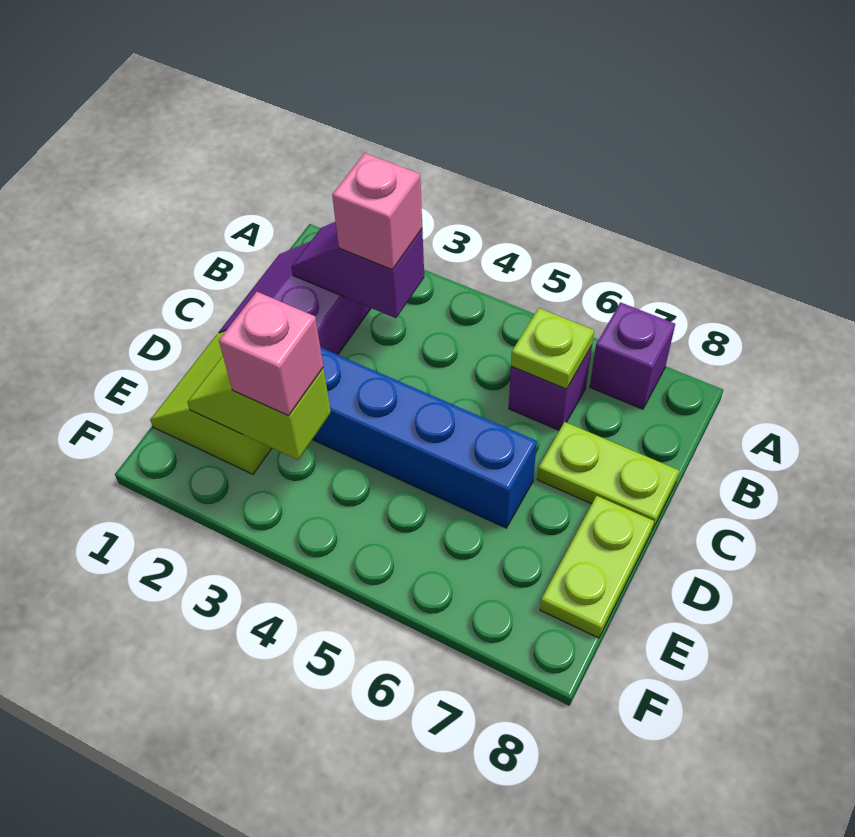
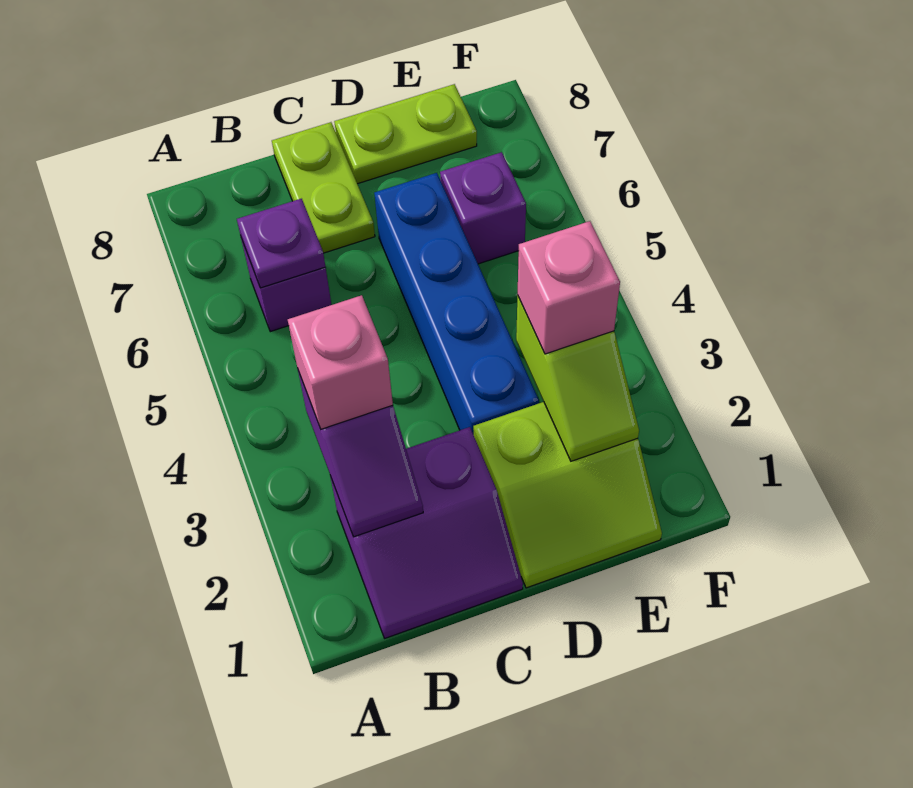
purple brick A7 level 1 -> purple brick E6 level 1
lime plate B6 level 2 -> purple plate B6 level 2

